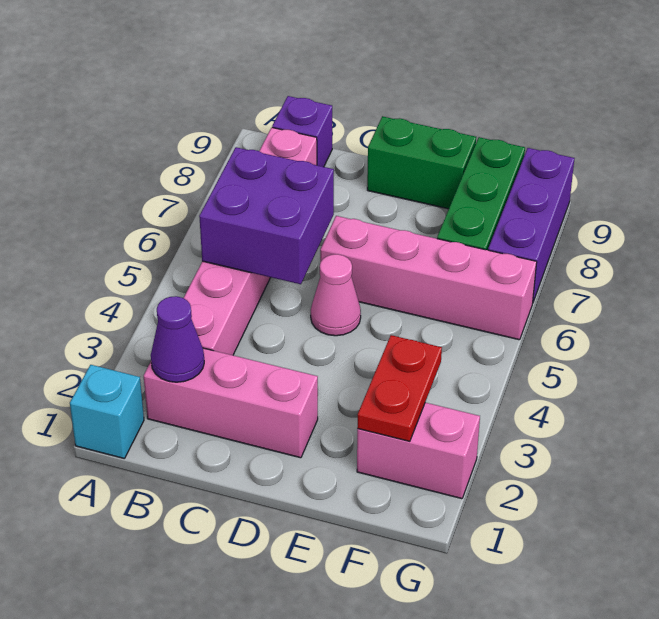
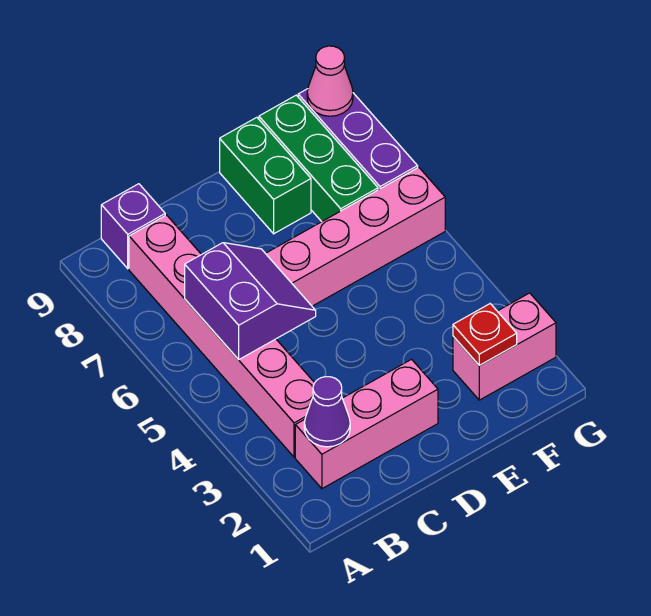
cyan brick A1 level 1 -> none
purple brick B5:C6 level 2 -> purple slope B5:C6 level 2 top B
pink cone D5 level 1 -> pink cone G9 level 2
green brick D9:E9 level 1 -> green brick E8:E9 level 1
red plate F2:F3 level 2 -> red plate F2 level 2

